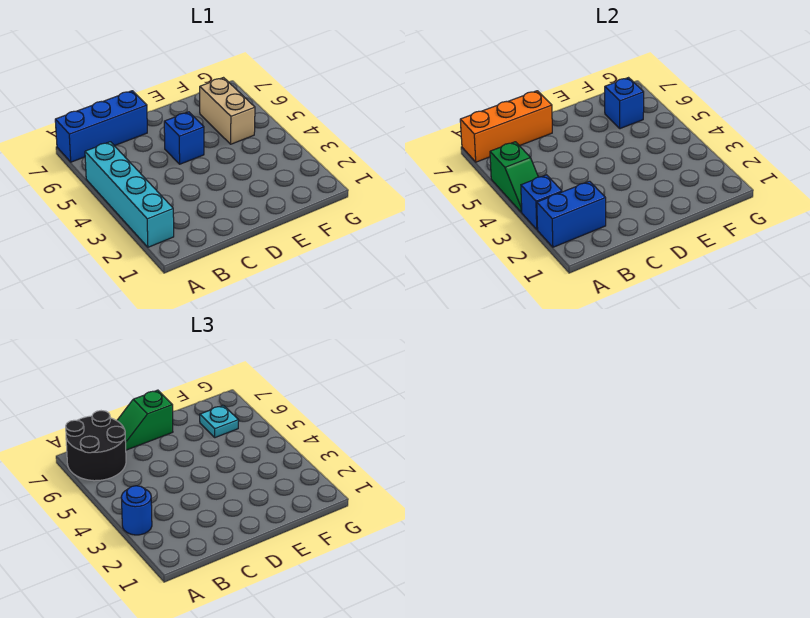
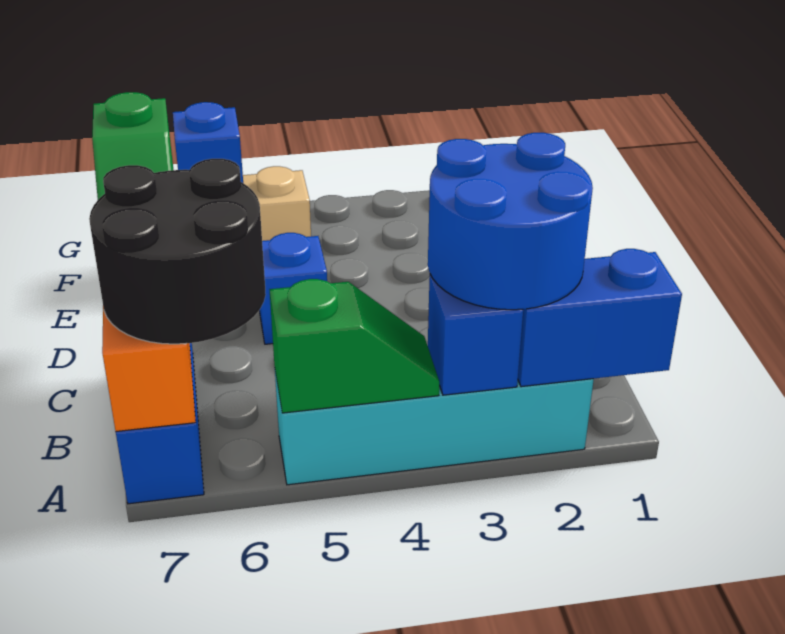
blue brick A2:B2 level 2 -> blue brick A1:A2 level 2
blue round brick A3 level 3 -> blue round brick A2:B3 level 3
cyan plate F6 level 3 -> none

